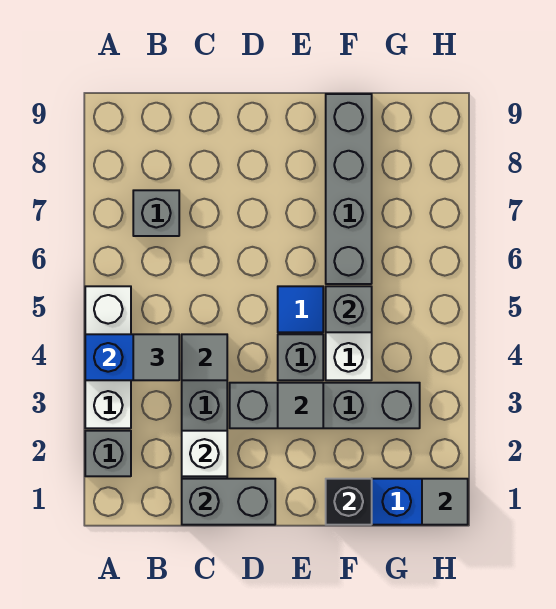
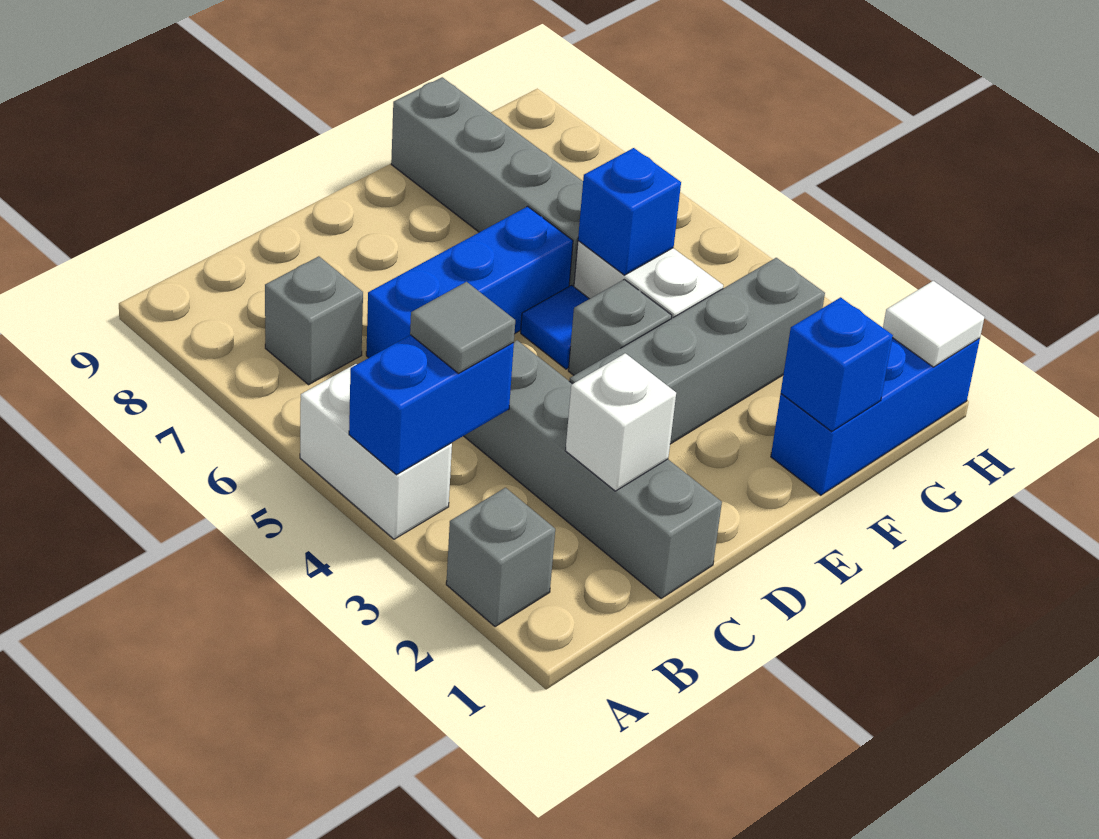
white brick A3:A5 level 1 -> white brick A4:A5 level 1
grey brick C1:D1 level 2 -> none
grey tile C4 level 2 -> none
none -> blue brick C6:E6 level 1
grey tile E3 level 2 -> none
black brick F1 level 2 -> blue brick F1 level 2
grey brick F5 level 2 -> blue brick F5 level 2
grey tile H1 level 2 -> white tile H1 level 2

